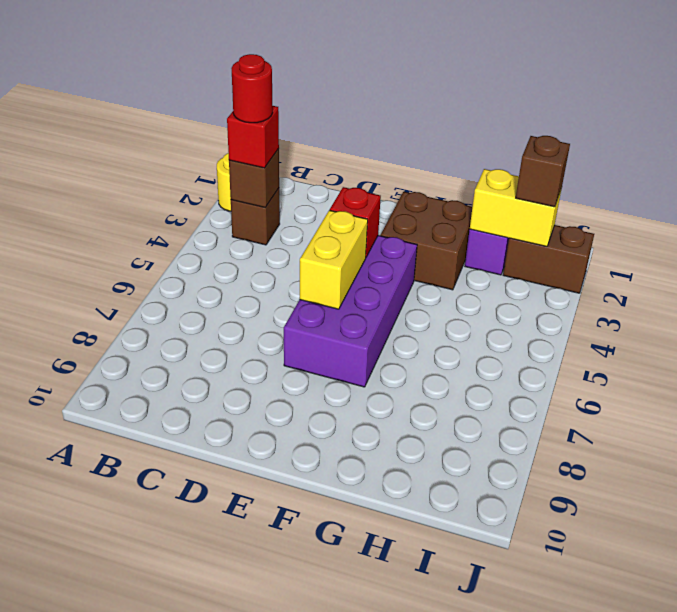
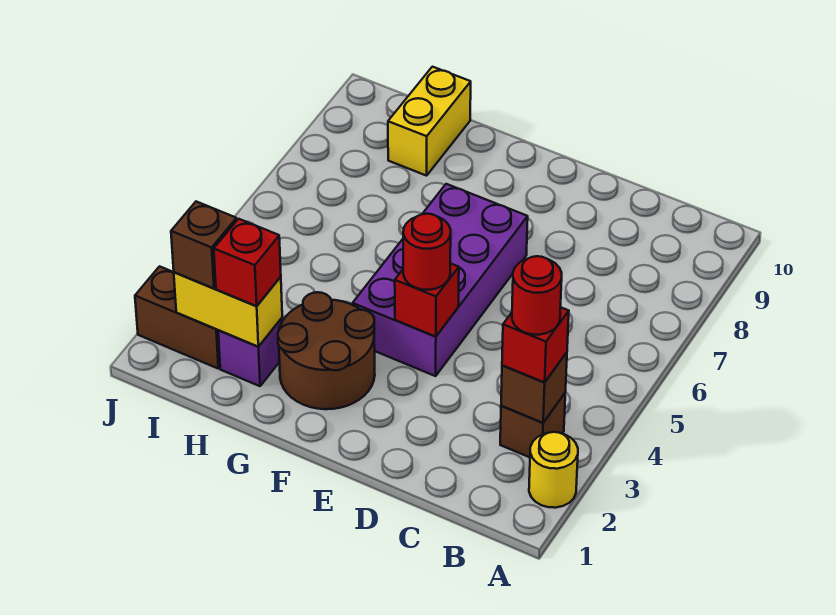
none -> red round brick E4 level 3
yellow brick E5:E6 level 2 -> yellow brick H9:H10 level 1
brown brick F2:G3 level 1 -> brown round brick F2:G3 level 1
none -> red brick H2 level 3

